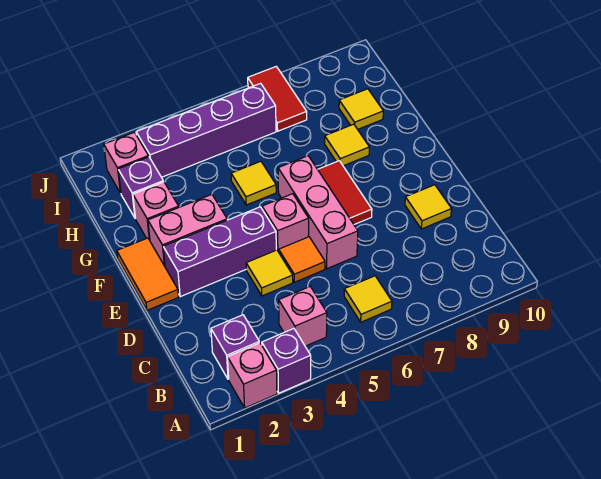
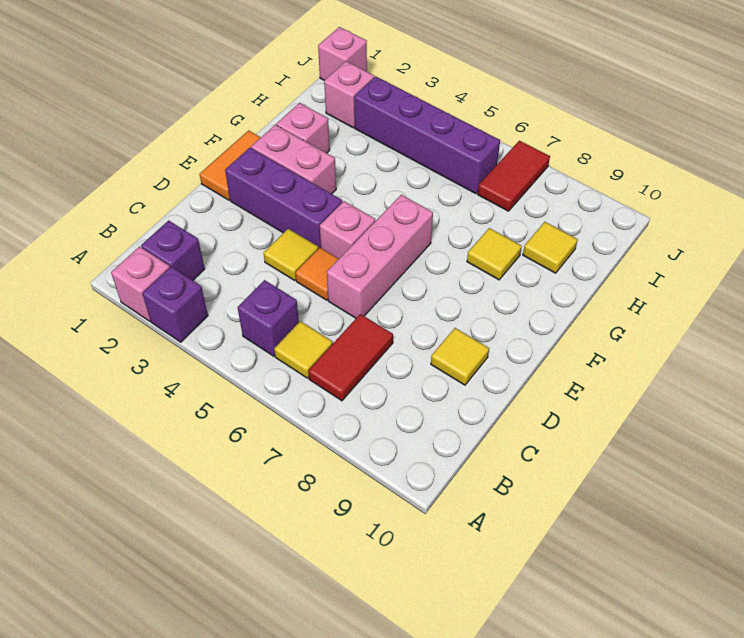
pink brick B4 level 1 -> pink brick J1 level 1
red tile E7:F7 level 1 -> red tile B7:C7 level 1
yellow tile G5 level 1 -> none
purple brick H2 level 1 -> purple brick B5 level 1

